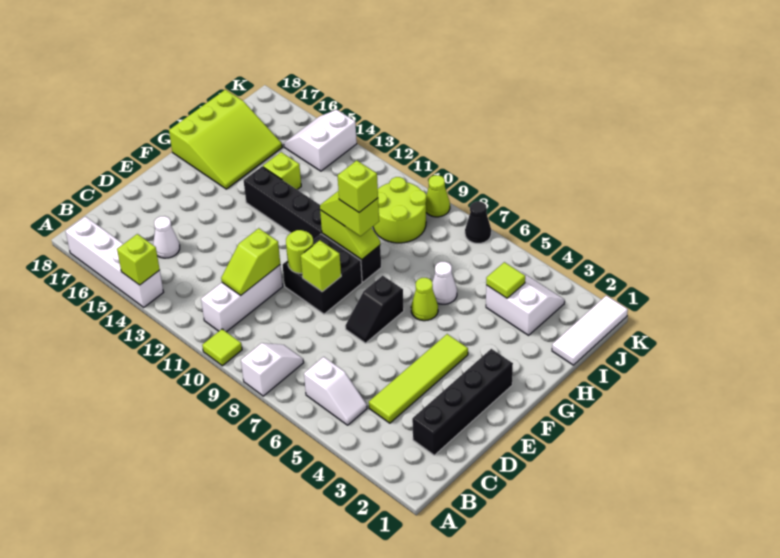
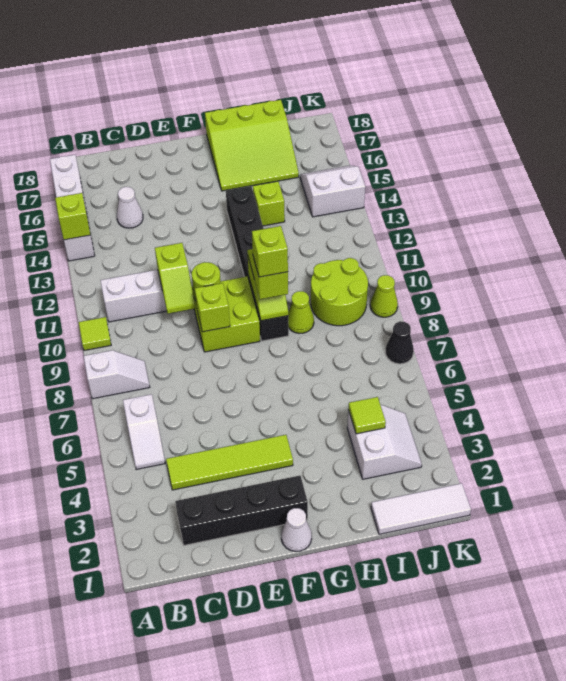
lime slope C11:D11 level 2 top D -> lime slope D10:D11 level 2 top 11
black slope E7:F7 level 1 top F -> none
black brick E9:F10 level 1 -> lime brick E9:F10 level 1
lime cone G6 level 1 -> lime cone H9 level 1
white cone H6 level 1 -> white cone F1 level 1

